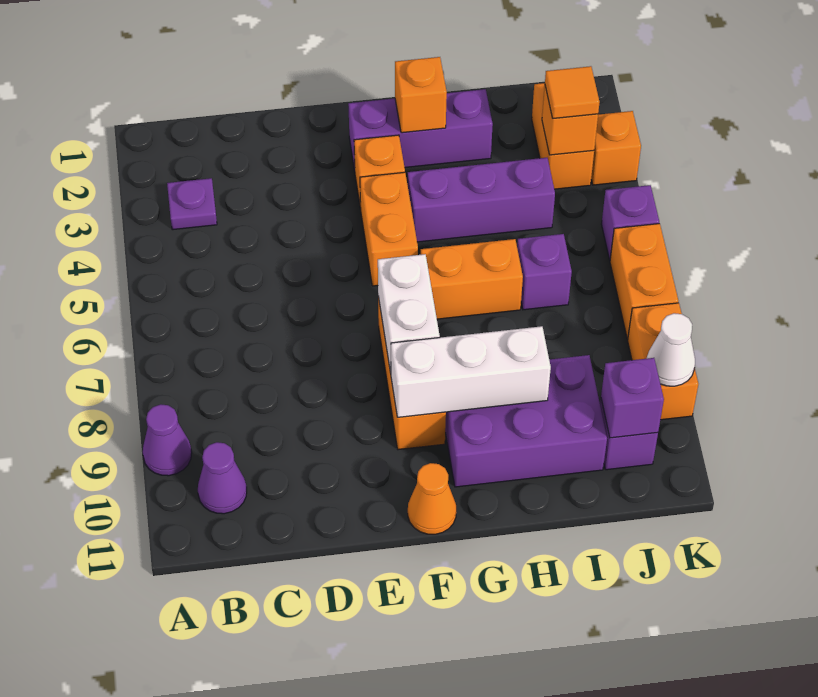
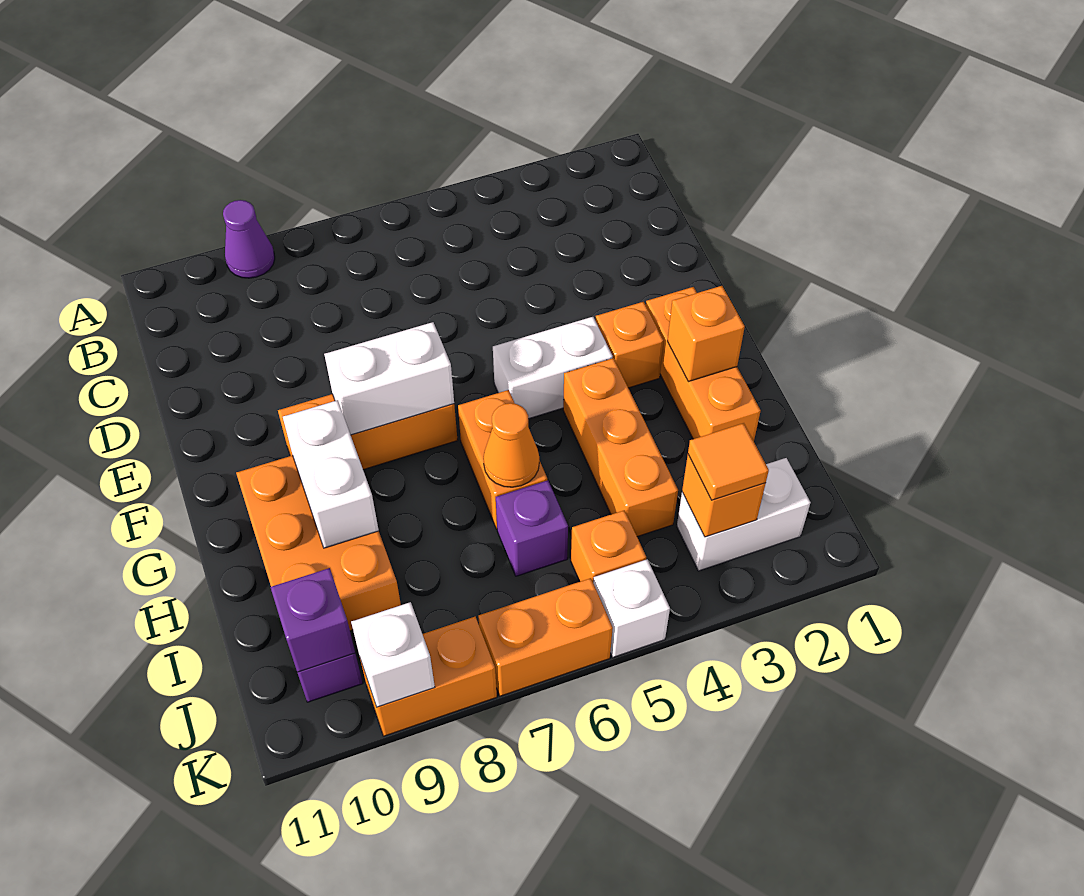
purple plate B3 level 1 -> none
purple cone B10 level 1 -> none
purple brick F2:H2 level 1 -> orange brick F2:H2 level 1
orange brick F4:F5 level 1 -> white brick F4:F5 level 1
white brick F9:H9 level 2 -> white brick G9:H9 level 2
orange cone F11 level 1 -> orange cone H6 level 2
purple brick G4:I4 level 1 -> orange brick G4:I4 level 1
purple brick G9:I10 level 1 -> orange brick G9:I10 level 1
orange brick J2:J3 level 1 -> white brick J2:J3 level 1
orange brick K3 level 1 -> orange brick J5 level 1
purple brick K5 level 1 -> white brick K5 level 1
white cone K9 level 2 -> white brick K9 level 2

